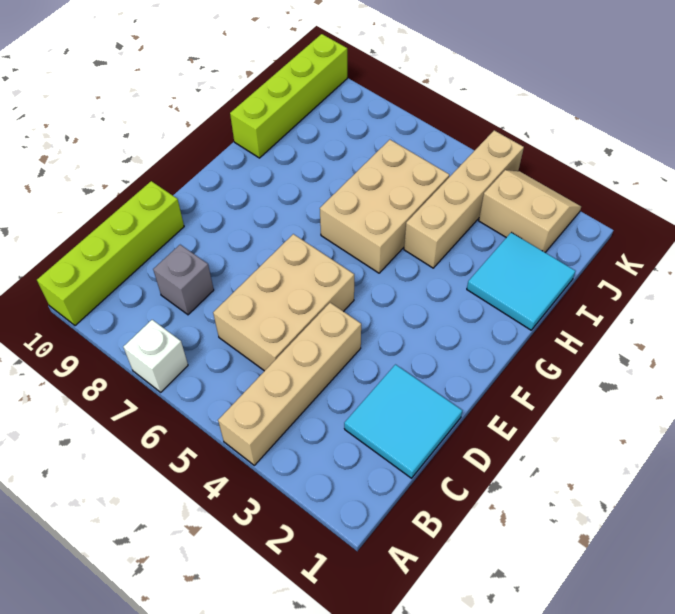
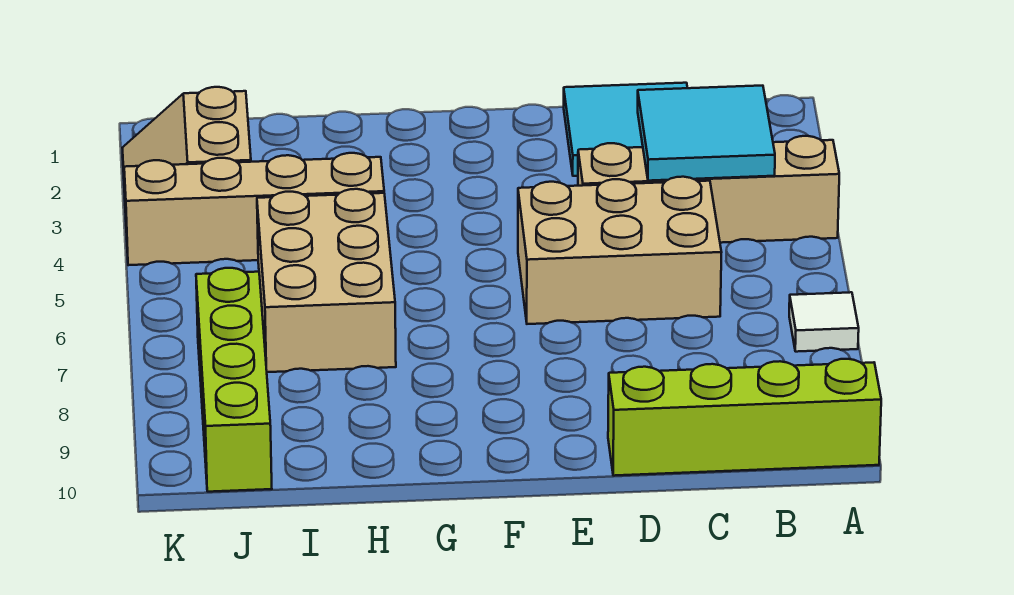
white brick A7 level 1 -> white tile A7 level 1
grey brick C8 level 1 -> none
tan brick G5:I6 level 1 -> tan brick H5:I7 level 1
cyan tile H1:I2 level 1 -> cyan tile B3:C4 level 2
lime brick H10:K10 level 1 -> lime brick J7:J10 level 1

